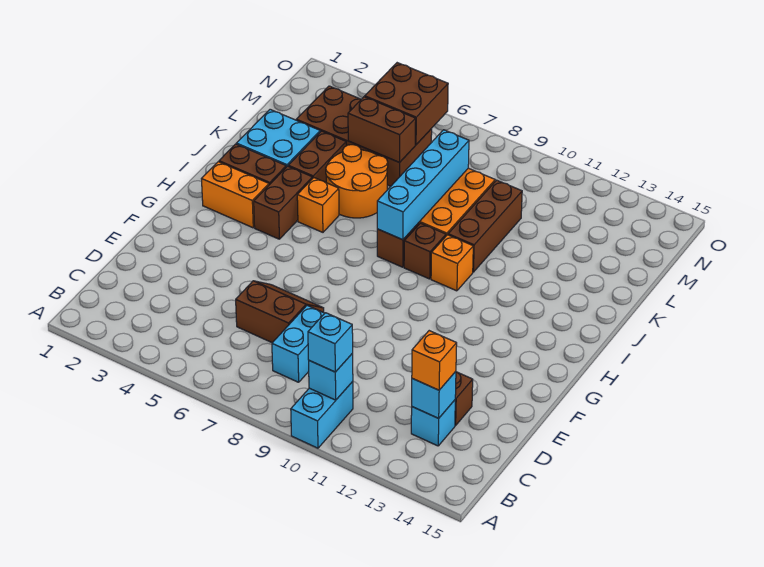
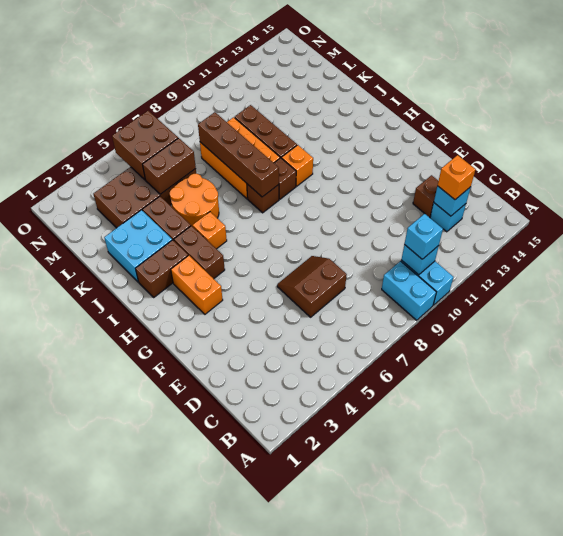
cyan brick C8:D8 level 1 -> cyan brick A9:B9 level 1
orange brick H2:H3 level 1 -> orange brick G3:H3 level 1
cyan brick I8:L8 level 2 -> brown brick I8:L8 level 2

